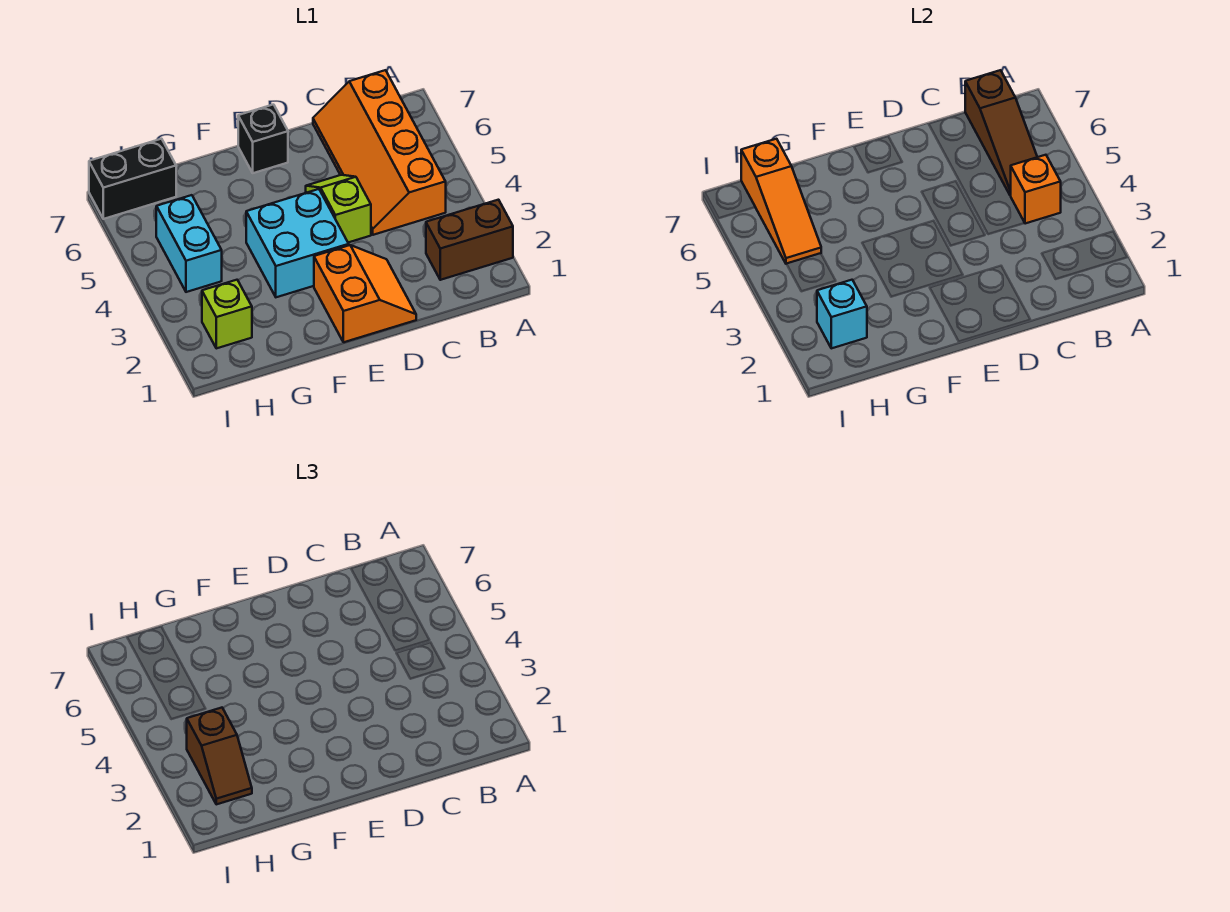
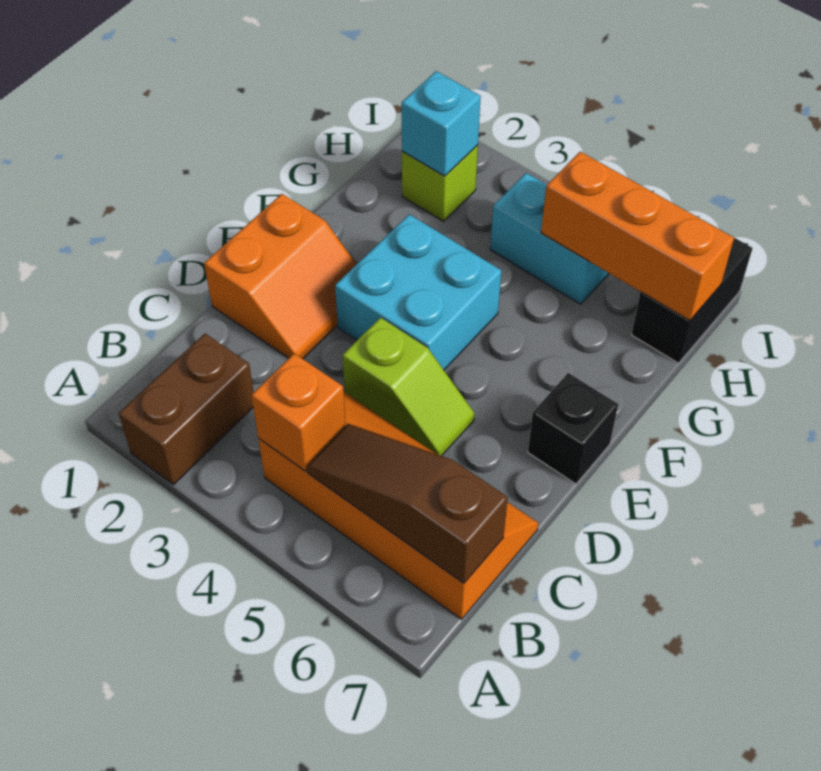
orange slope D1:E2 level 1 top E -> orange slope D1:E2 level 1 top 1
brown slope H2:H3 level 3 top 3 -> none
orange slope H5:H7 level 2 top 7 -> orange brick H5:H7 level 2

